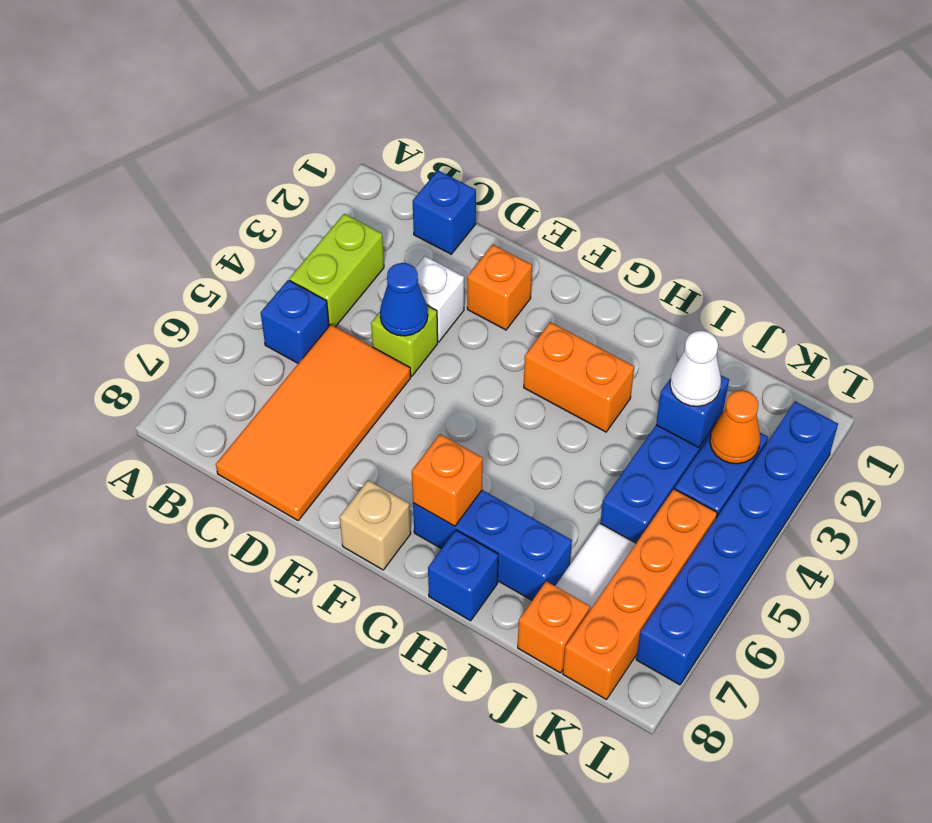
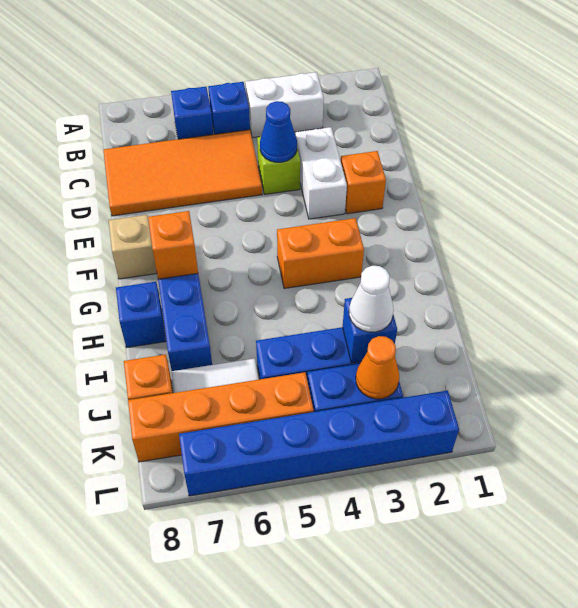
lime brick B3:B4 level 1 -> white brick B3:B4 level 1
blue brick C1 level 1 -> blue brick B6 level 1
white brick D3 level 1 -> white brick D3:E3 level 1
orange brick G3:H3 level 1 -> orange brick G3:G4 level 1

